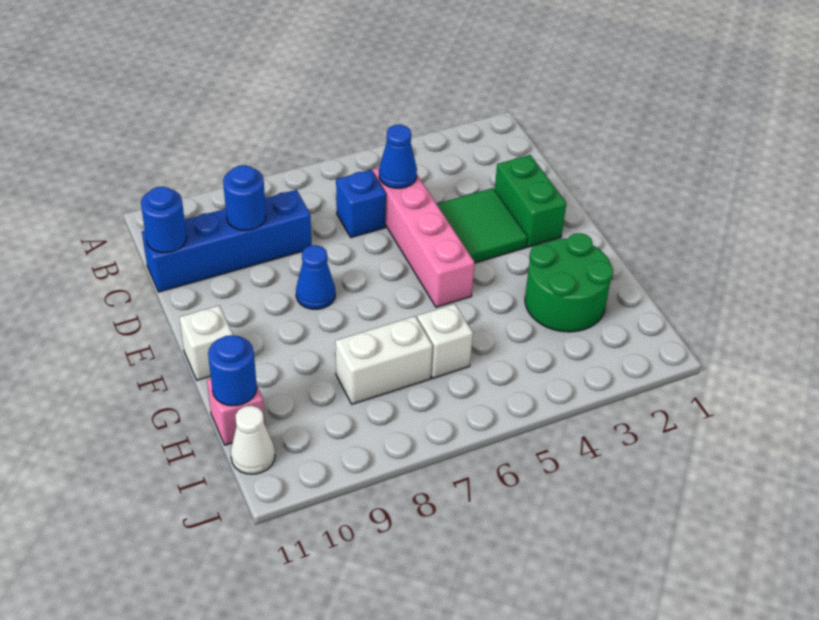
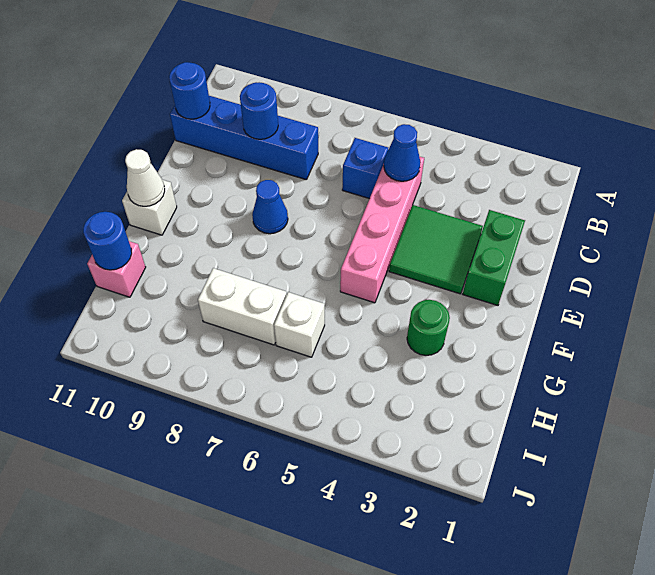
green round brick G2:H3 level 1 -> green round brick G3 level 1
white cone I11 level 1 -> white cone F11 level 2

